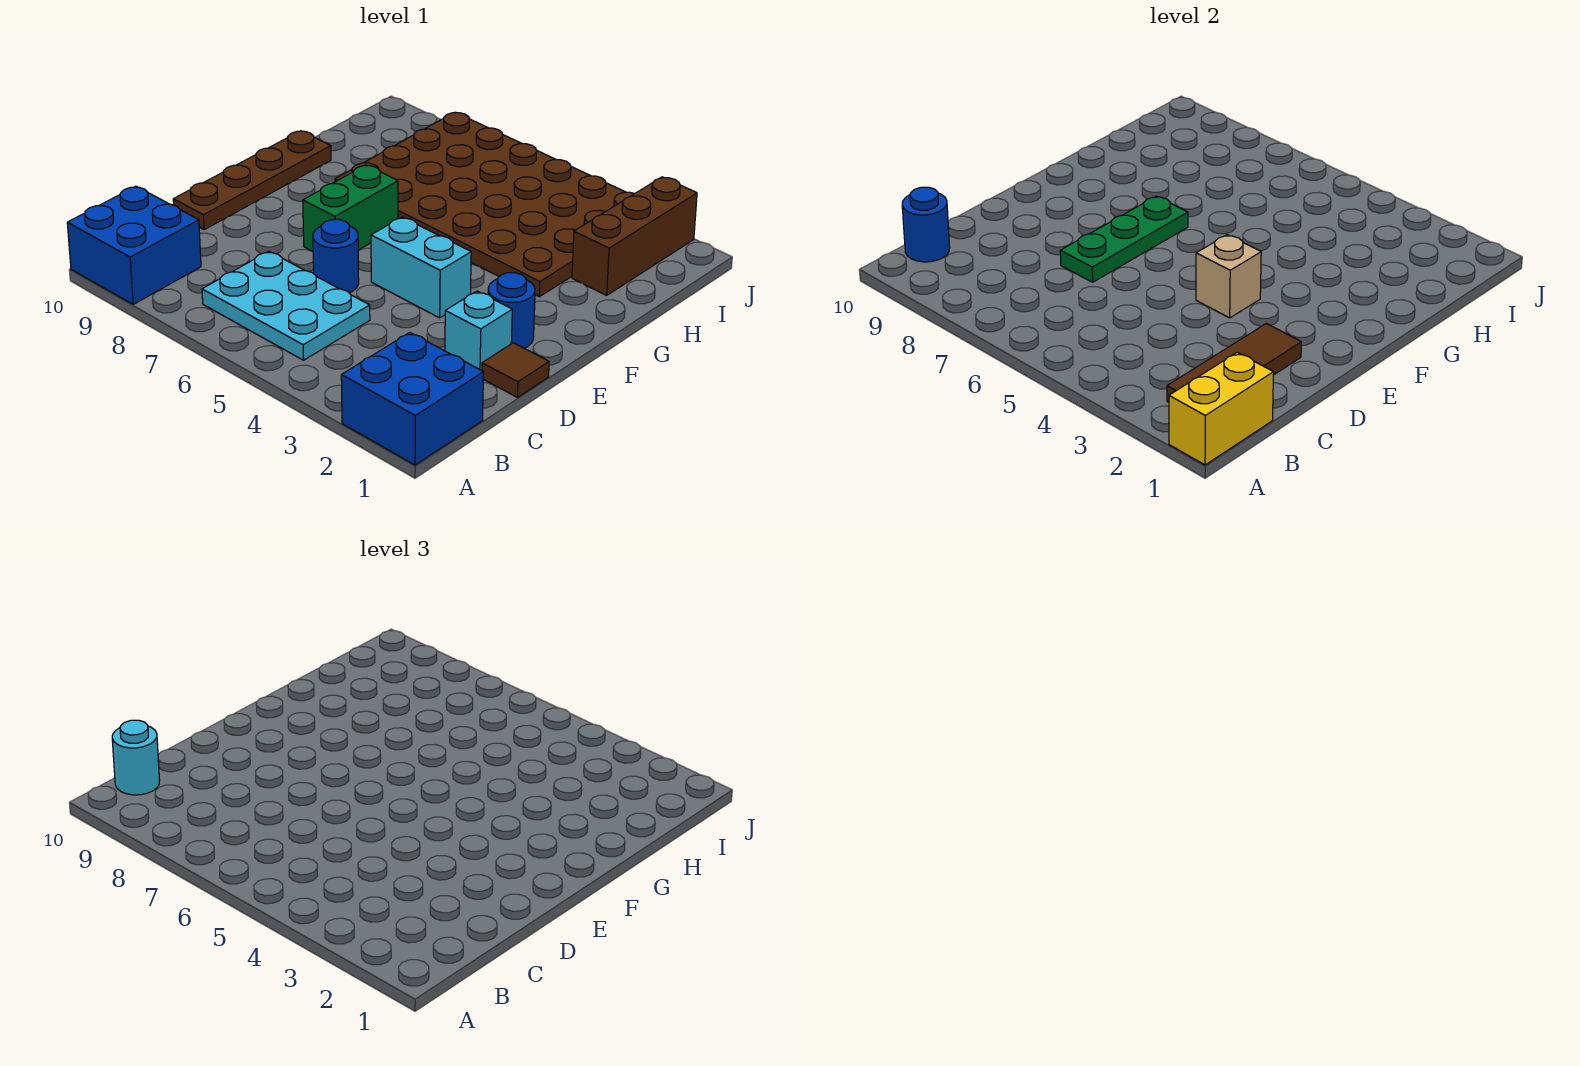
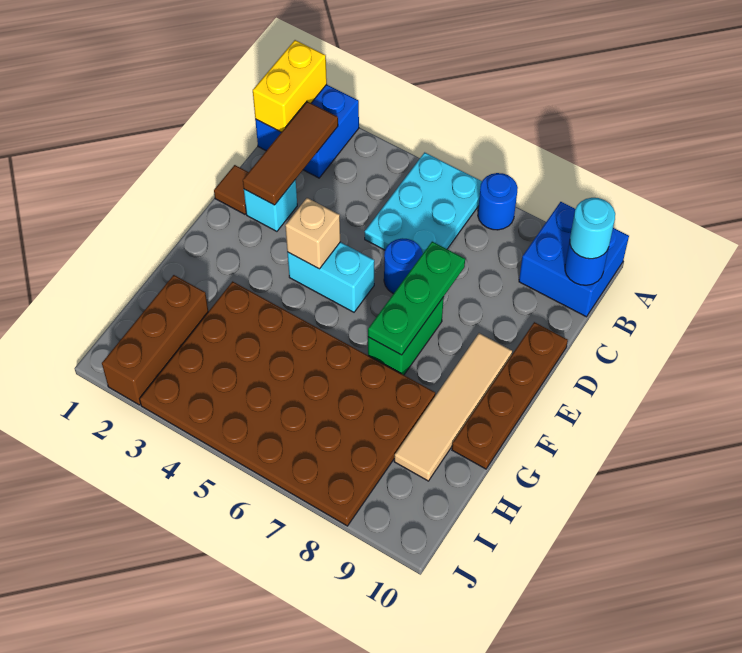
cyan plate B5:C7 level 1 -> cyan plate A5:C6 level 1
blue round brick E2 level 1 -> blue round brick A7 level 1
none -> tan tile E9:H9 level 1

